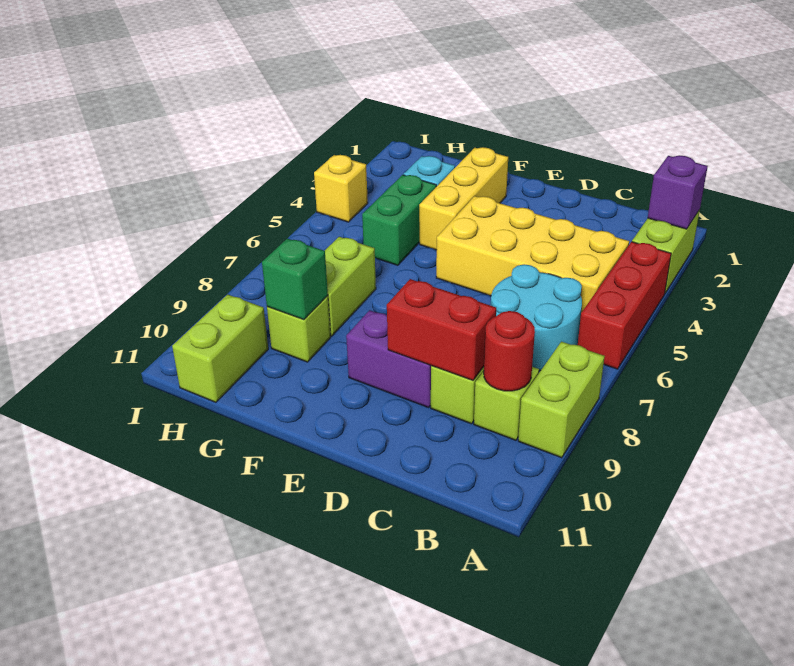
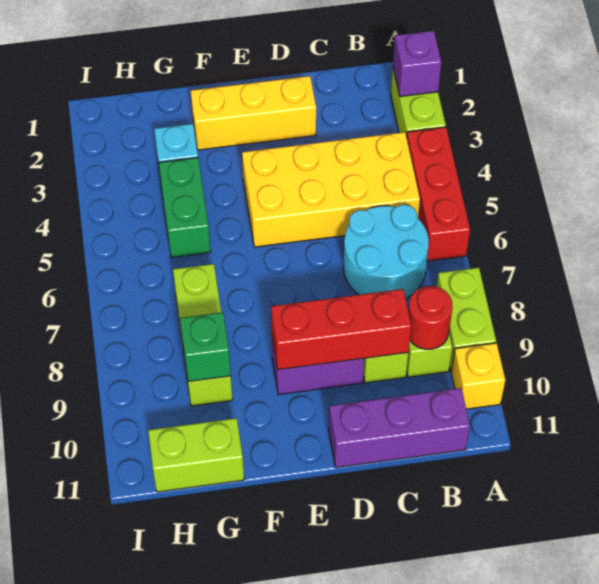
none -> purple brick B11:D11 level 1
red brick C9:D9 level 2 -> red brick C9:E9 level 2
yellow brick F2:F4 level 1 -> yellow brick D2:F2 level 1
lime brick H10:H11 level 1 -> lime brick G11:H11 level 1
yellow brick I4 level 1 -> yellow brick A10 level 1

